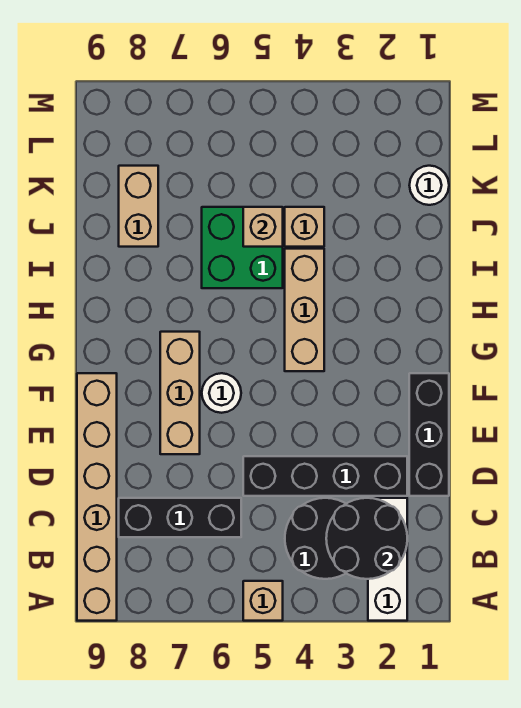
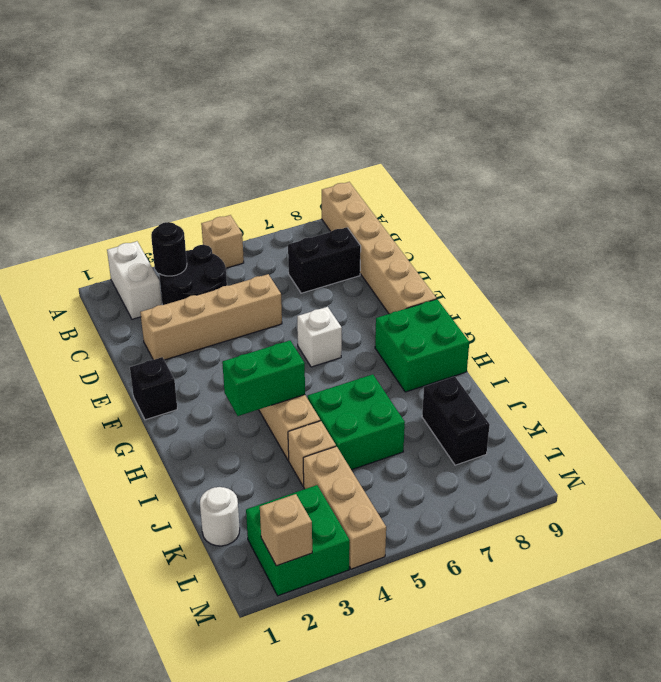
white brick A2:C2 level 1 -> white brick A2:B2 level 1
black round brick B2:C3 level 2 -> black round brick B3 level 2
black brick C6:C8 level 1 -> black brick C7:C8 level 1
black brick D1:F1 level 1 -> black brick F1 level 1
black brick D2:D5 level 1 -> tan brick D2:D5 level 1
tan brick E7:G7 level 1 -> tan brick K4:M4 level 1
white round brick F6 level 1 -> white brick F6 level 1
none -> green brick G8:H9 level 1
none -> green brick H3:H4 level 2
tan brick J5 level 2 -> tan brick M2 level 2
tan brick J8:K8 level 1 -> black brick J8:K8 level 1
none -> green brick L2:M3 level 1

